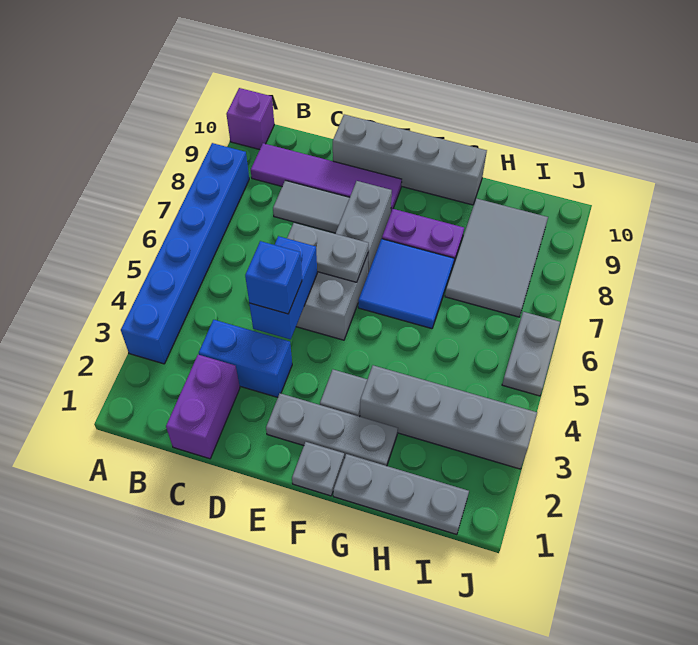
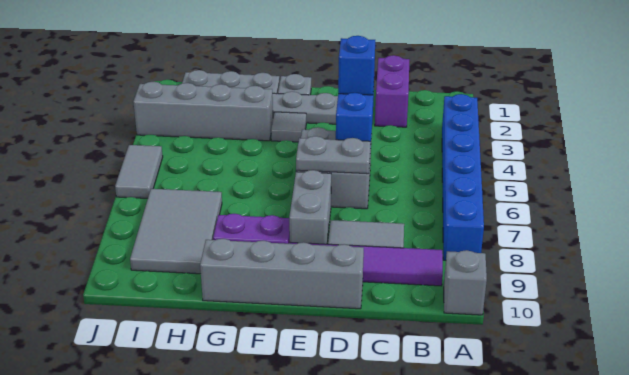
purple brick A10 level 1 -> grey brick A10 level 1
blue brick C3:D3 level 1 -> none
blue tile F6:G7 level 1 -> none
grey plate J5:J6 level 1 -> grey tile J5:J6 level 1

